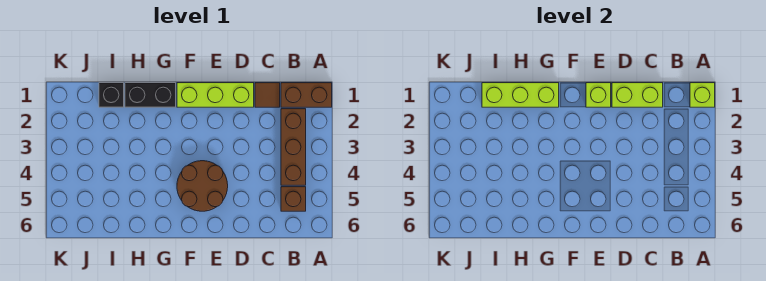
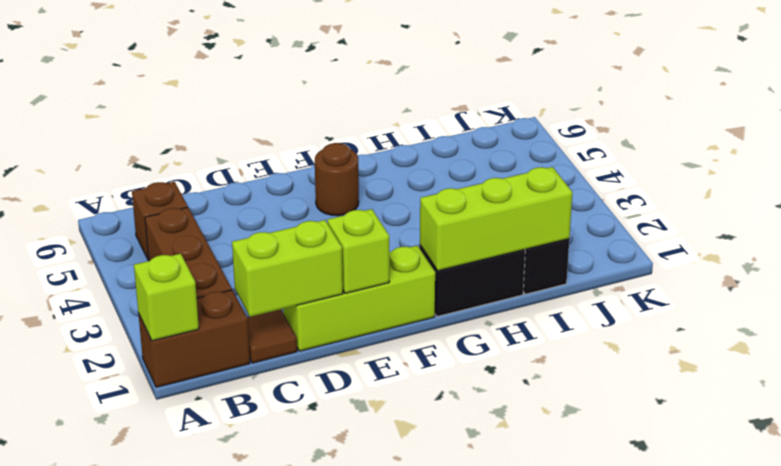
brown round brick E4:F5 level 1 -> brown round brick F5 level 1

